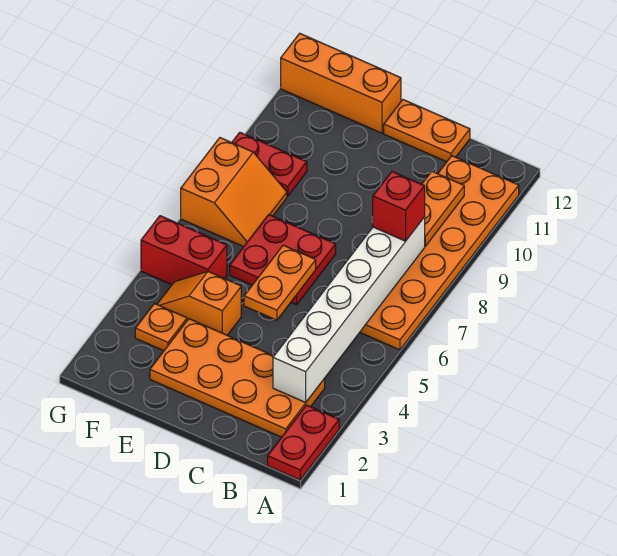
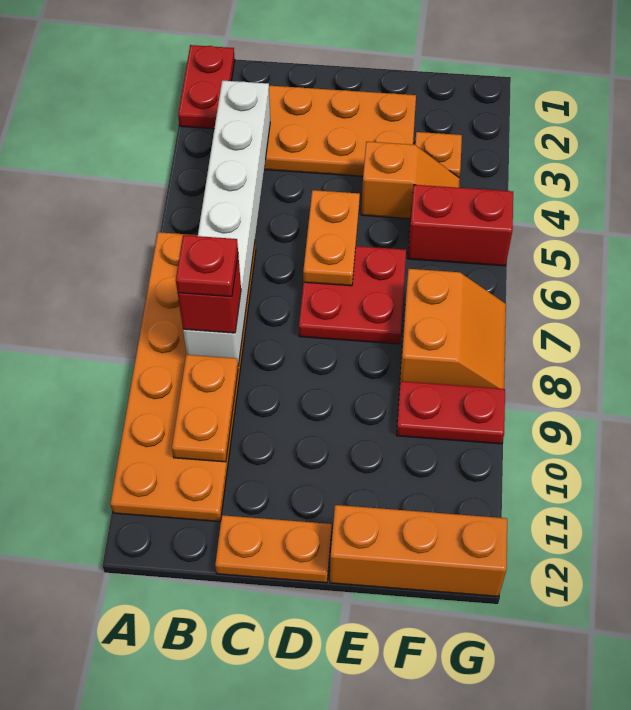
none -> red plate B8 level 4
orange slope F7:G8 level 1 top G -> orange slope F7:G8 level 1 top F

